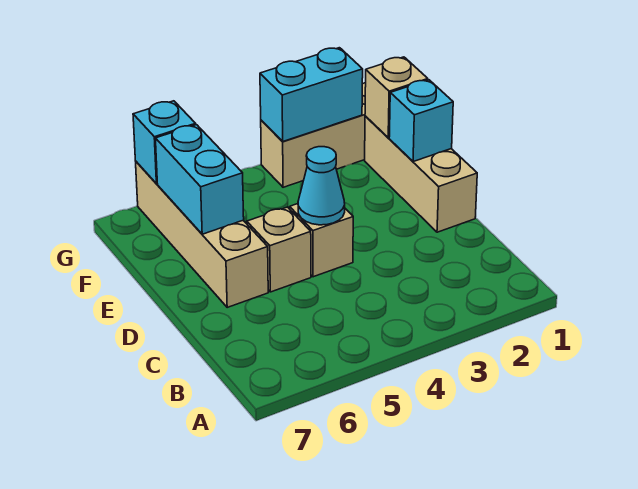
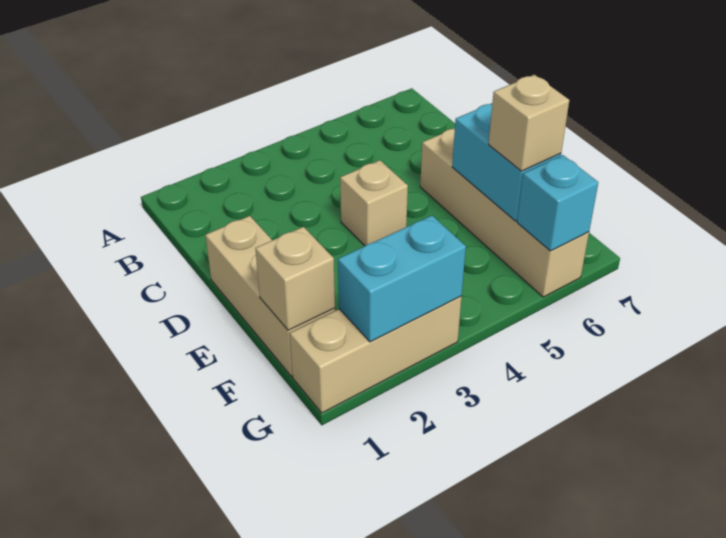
cyan cone D4 level 2 -> none
tan brick D5 level 1 -> tan brick F6 level 3
cyan brick E1 level 2 -> none

